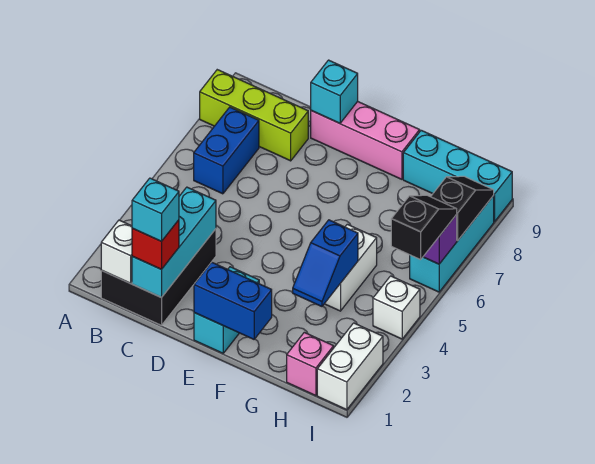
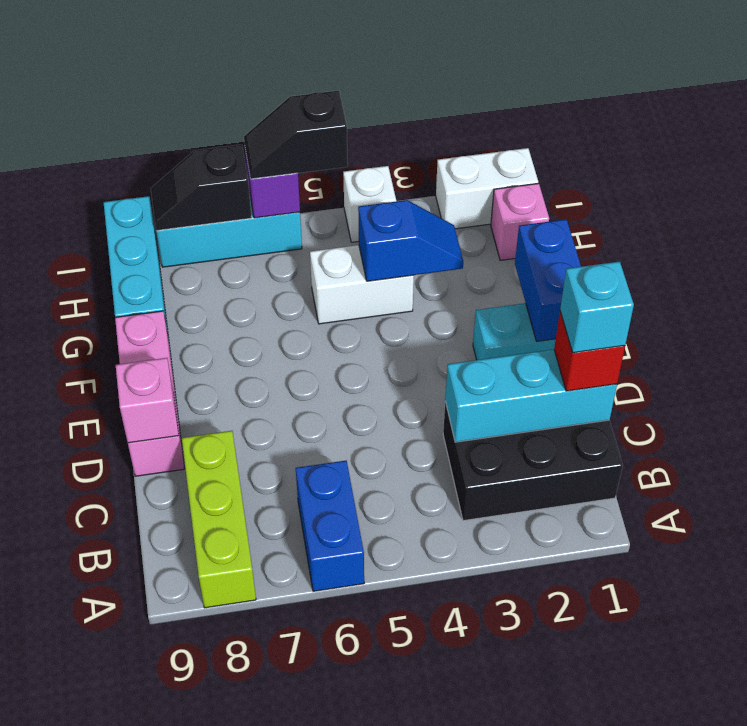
white brick B1 level 2 -> none
blue brick B6:B7 level 1 -> blue brick A6:B6 level 1
cyan brick D9 level 2 -> pink brick D9 level 2

